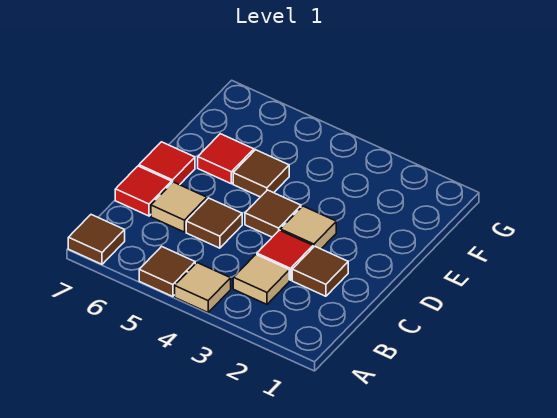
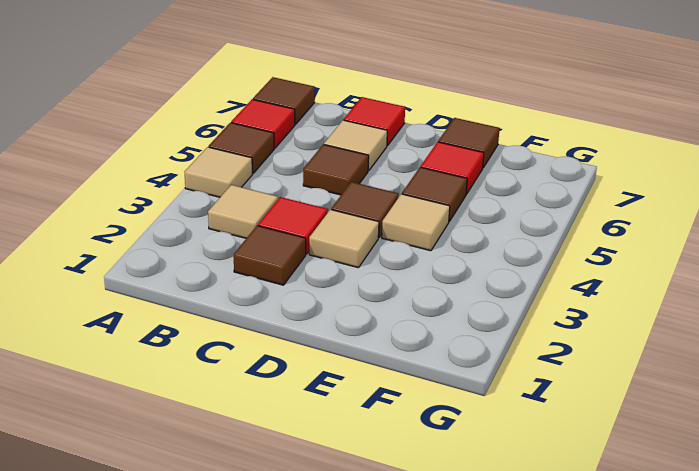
red tile D7 level 1 -> red tile A6 level 1
none -> tan tile E4 level 1
none -> brown tile E7 level 1

